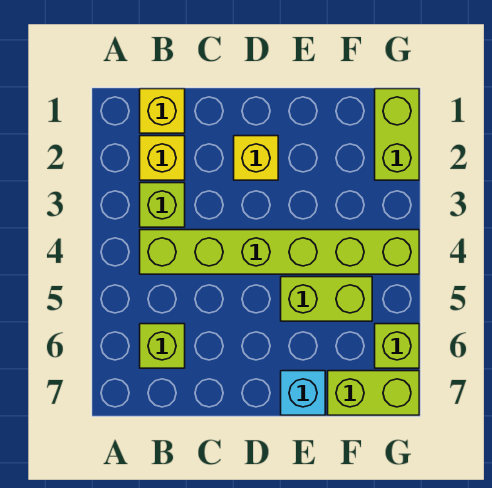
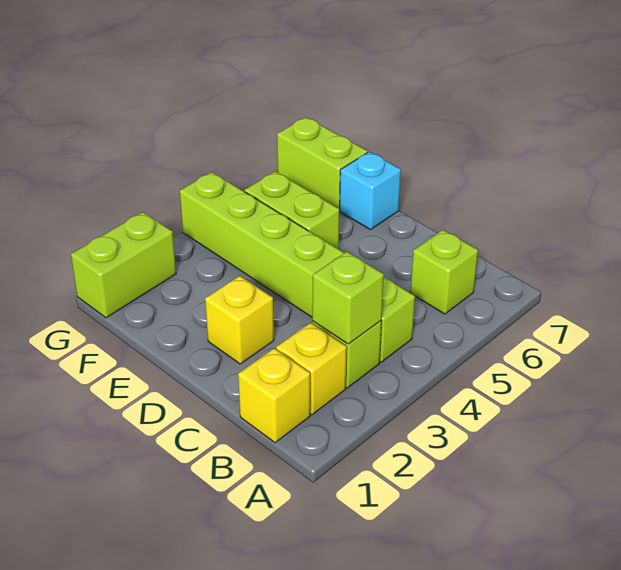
lime brick G6 level 1 -> lime brick B3 level 2

